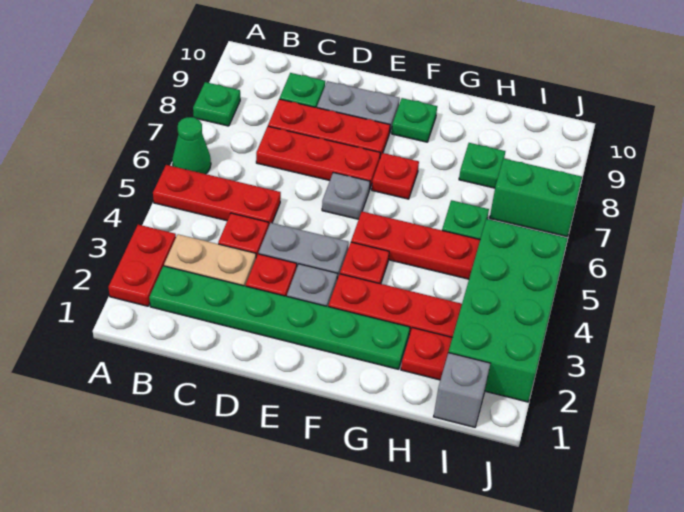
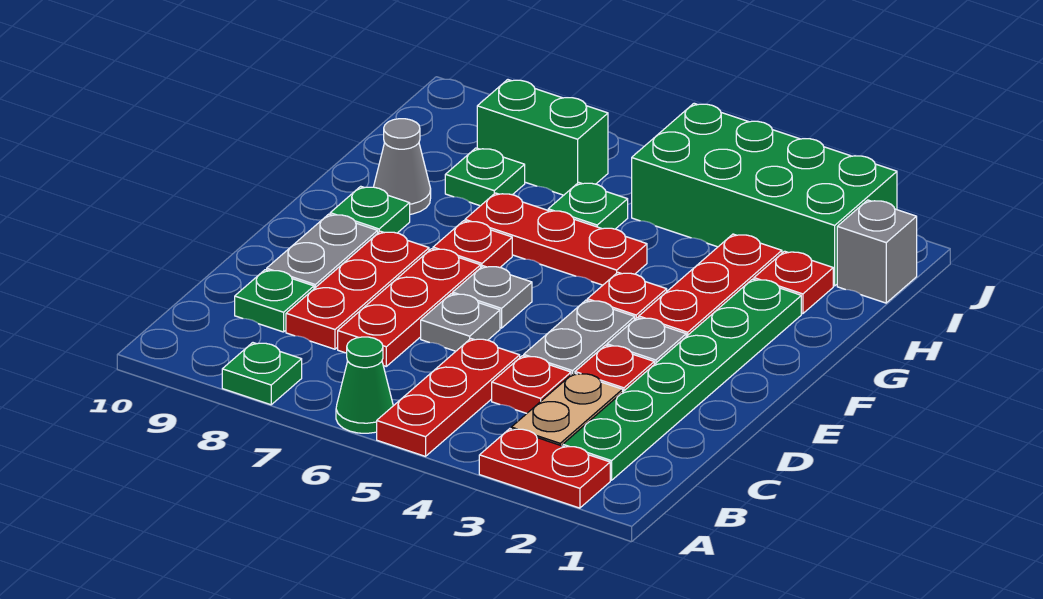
none -> grey plate D6 level 1
red plate F5:H5 level 1 -> red plate G5:G7 level 1
none -> grey cone G9 level 1
green brick I7:J7 level 1 -> green brick I7:I8 level 1

